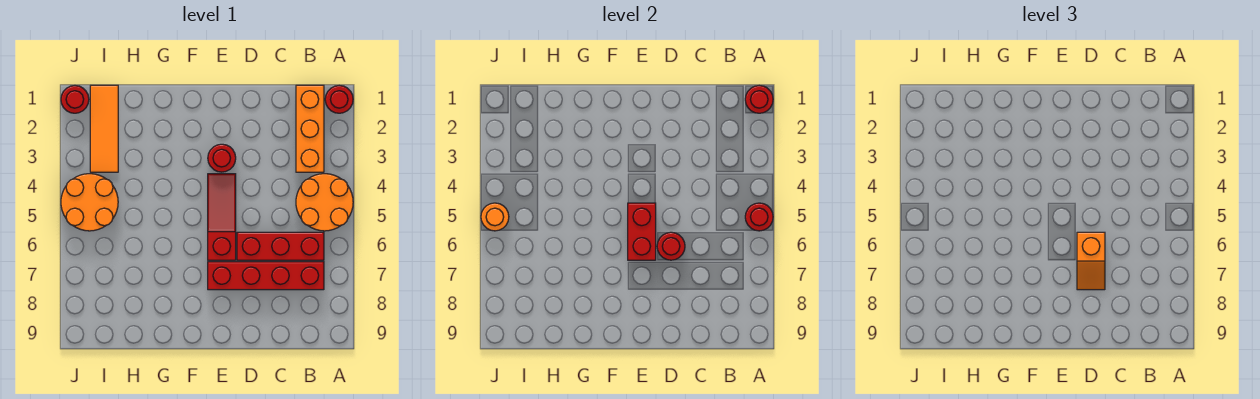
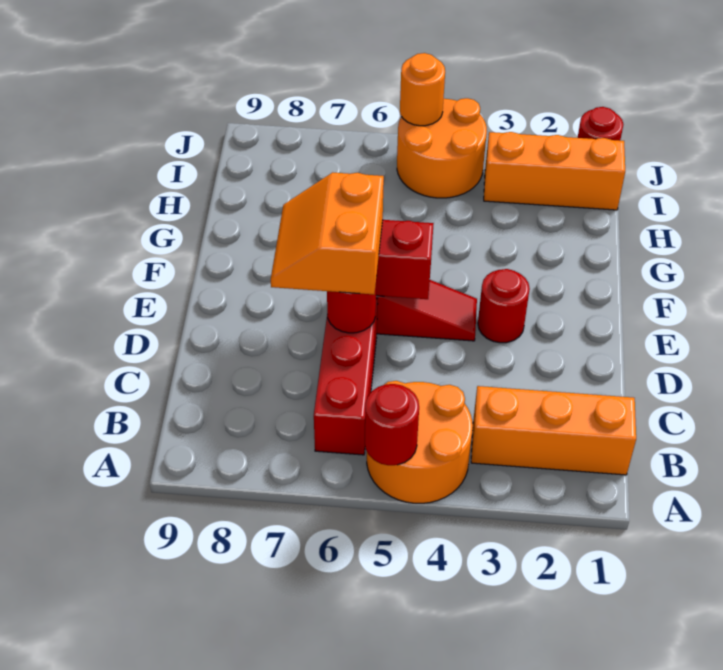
red round brick A1 level 1 -> none
red round brick A1 level 2 -> none
red brick B7:E7 level 1 -> none
orange slope D6:D7 level 3 top 6 -> orange slope D6:E7 level 3 top 6
orange tile I1:I3 level 1 -> orange brick I1:I3 level 1

